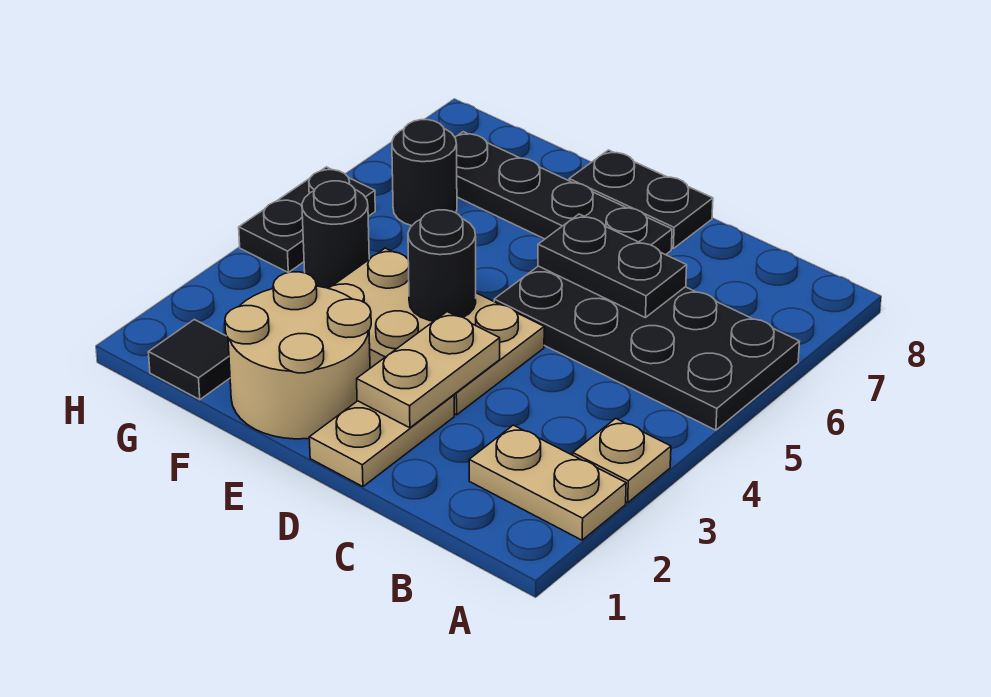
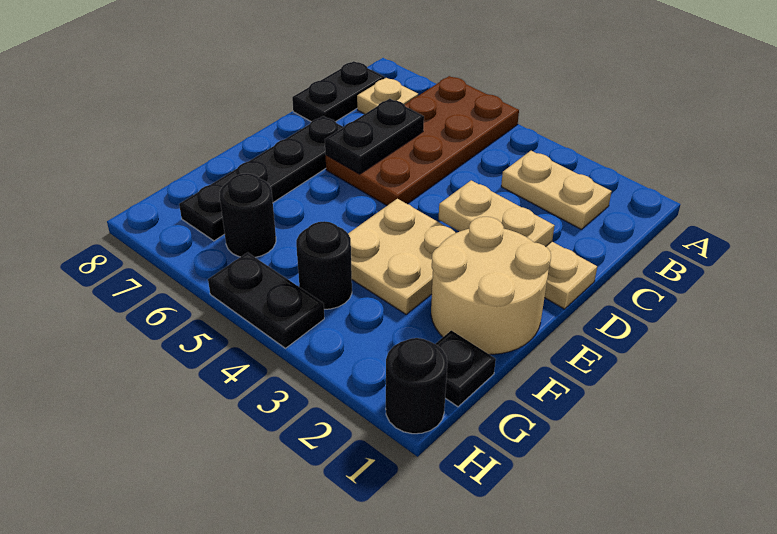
tan plate A2:B2 level 1 -> tan plate B2:B3 level 1
tan plate A3 level 1 -> tan plate B7 level 1
black plate A5:D6 level 1 -> brown plate A5:D6 level 1
tan plate D3:F4 level 1 -> tan plate E3:F4 level 1
black plate D8:E8 level 1 -> black plate B8:C8 level 1
black round brick E4 level 2 -> black round brick H1 level 1
black tile G1 level 1 -> black plate G1 level 1

